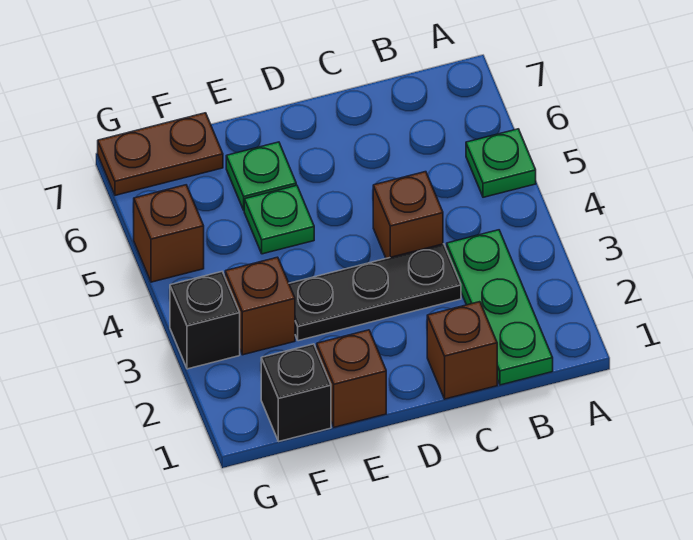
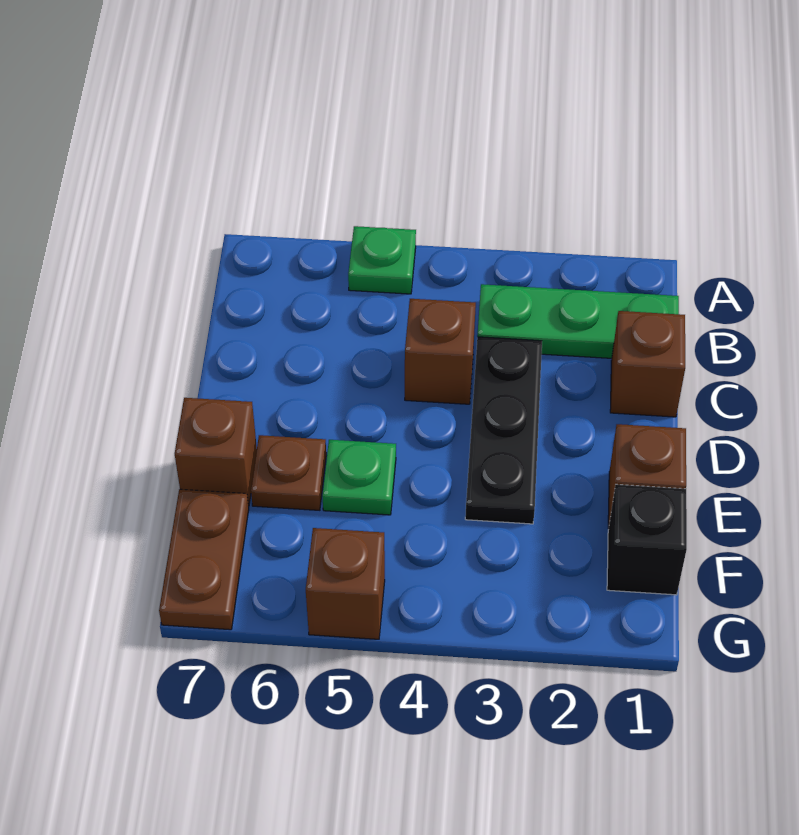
green plate E6 level 1 -> brown plate E6 level 1
brown brick F3 level 1 -> brown brick E7 level 1
black brick G3 level 1 -> none

